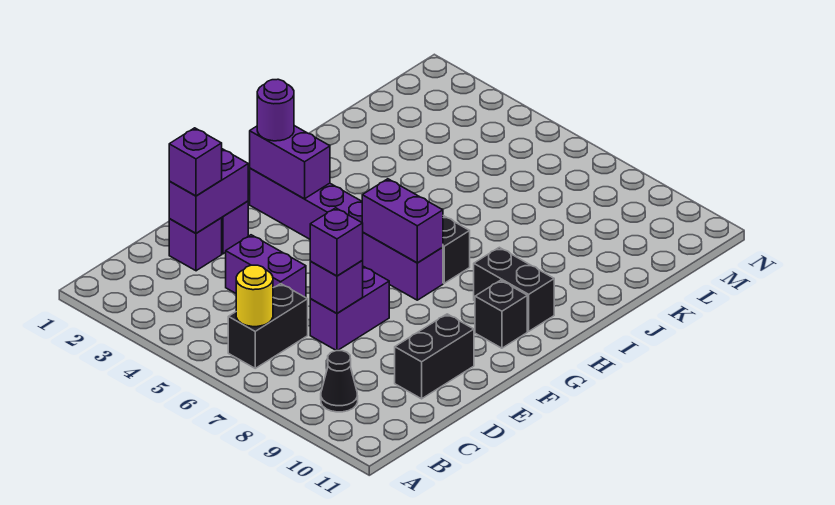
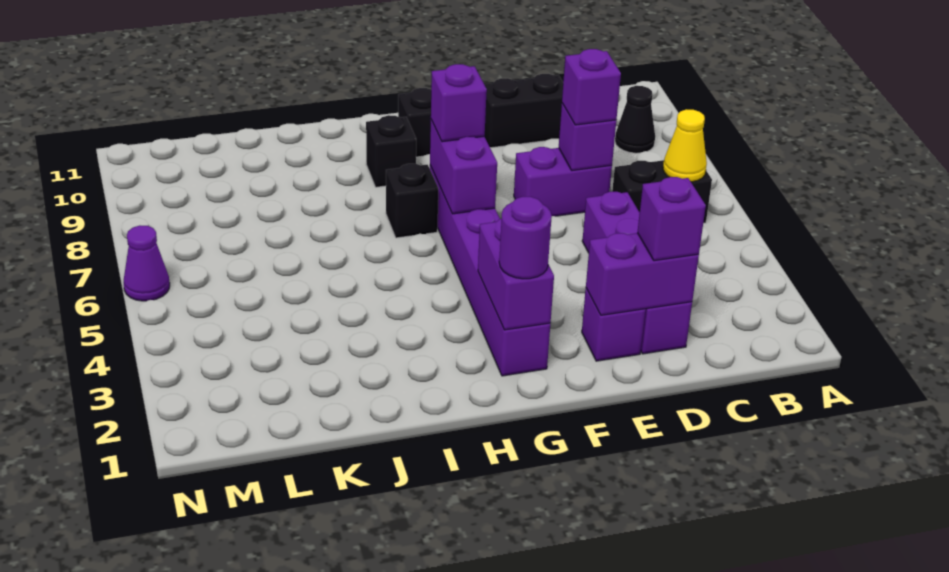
yellow round brick B6 level 2 -> yellow cone B6 level 2
none -> purple brick G7 level 3
black brick H9:H10 level 1 -> black brick H9 level 1
none -> purple cone N6 level 1

